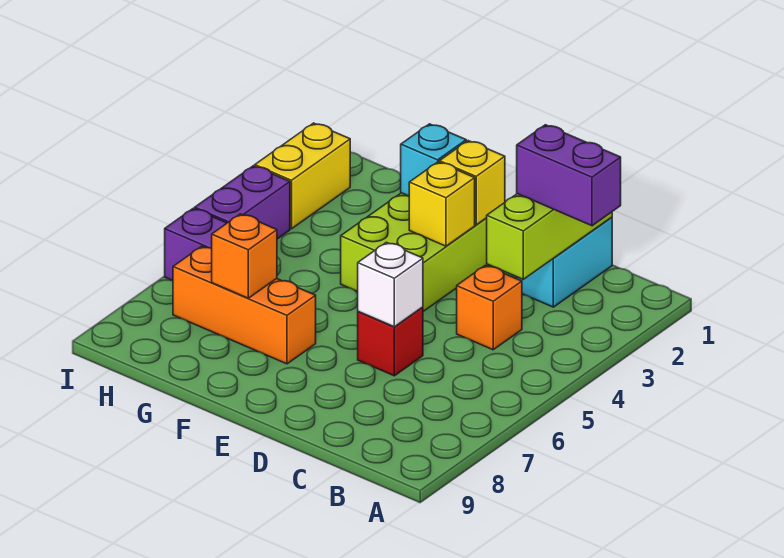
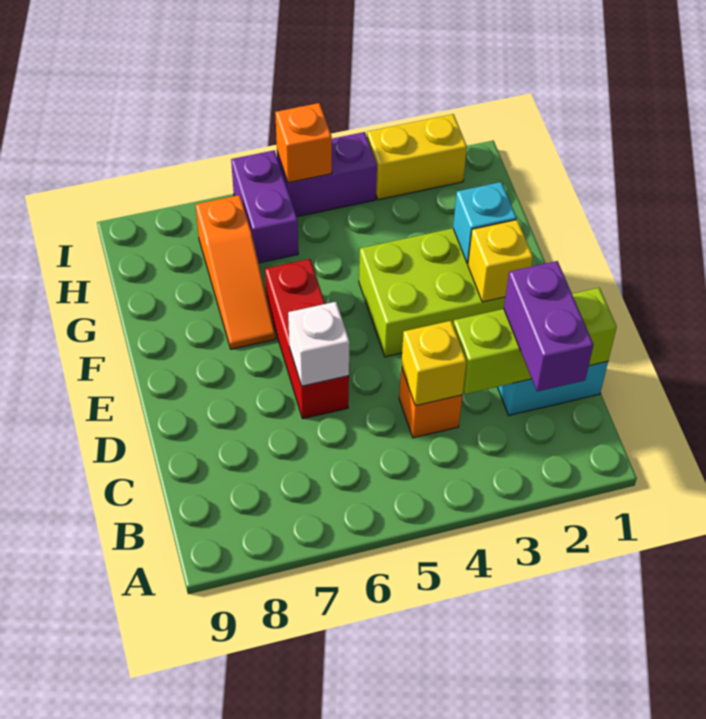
red brick D6 level 1 -> red brick D6:F6 level 1
yellow brick E3 level 2 -> yellow brick C4 level 2
orange brick F7:H7 level 1 -> orange slope F7:H7 level 1 top H
orange brick G7 level 2 -> orange brick I5 level 2

